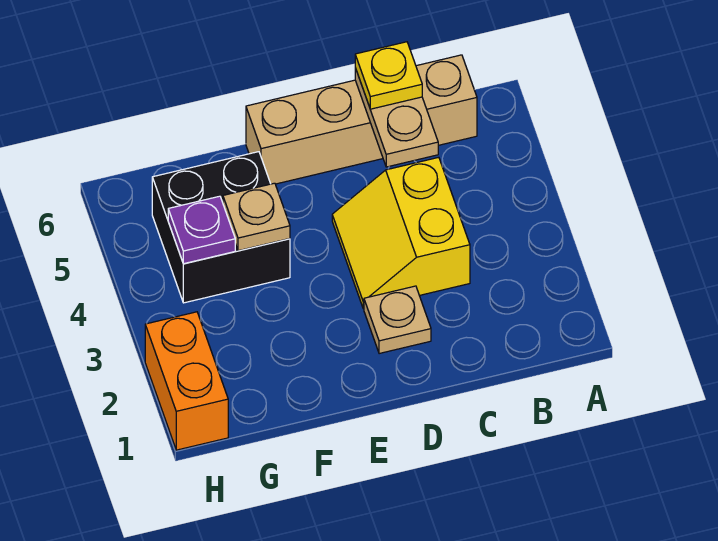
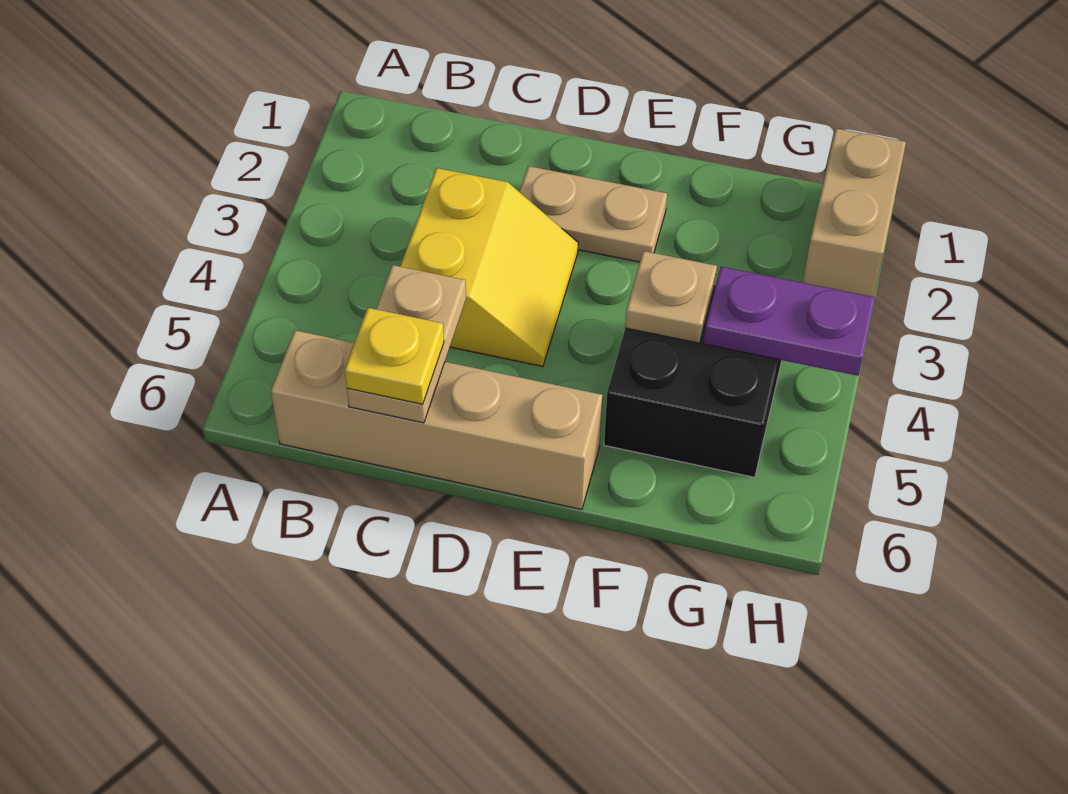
tan plate D2 level 1 -> tan plate D2:E2 level 1
purple plate G4 level 2 -> purple plate G4:H4 level 2
orange brick H1:H2 level 1 -> tan brick H1:H2 level 1

